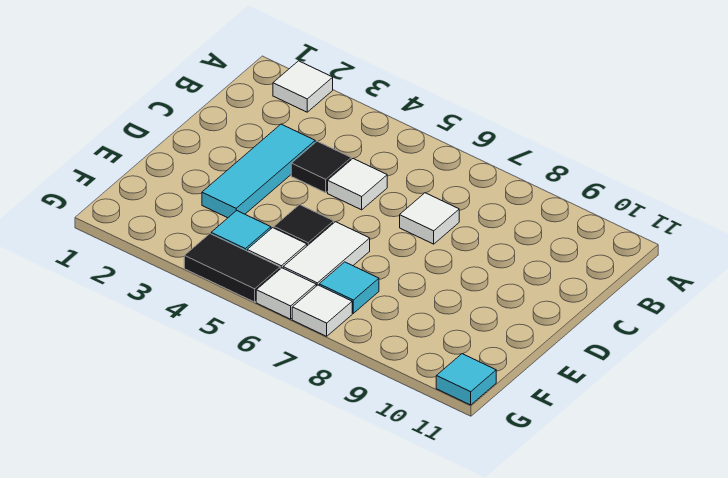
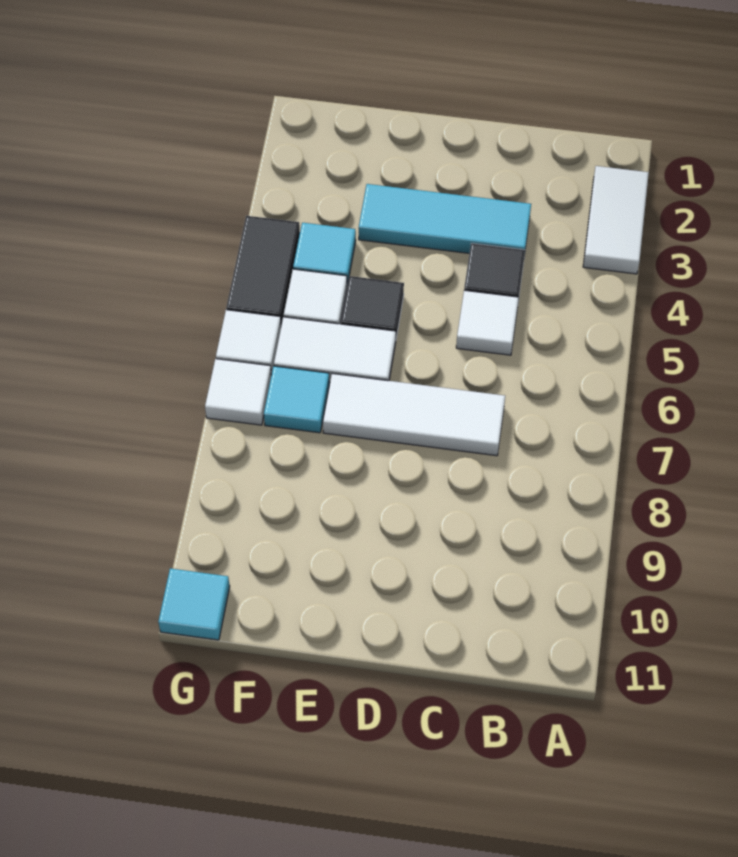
white tile A2 level 1 -> white tile A2:A3 level 1
white tile C7 level 1 -> white tile C7:E7 level 1

